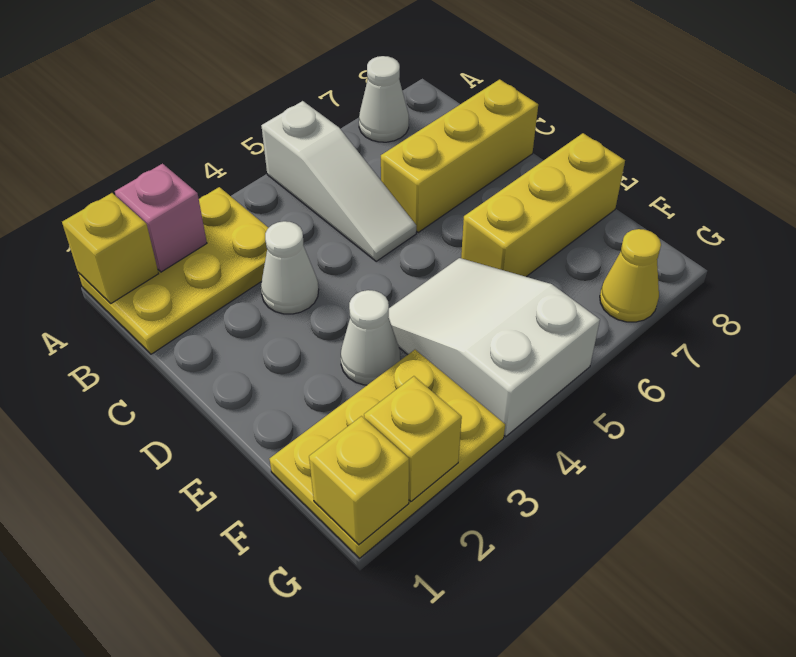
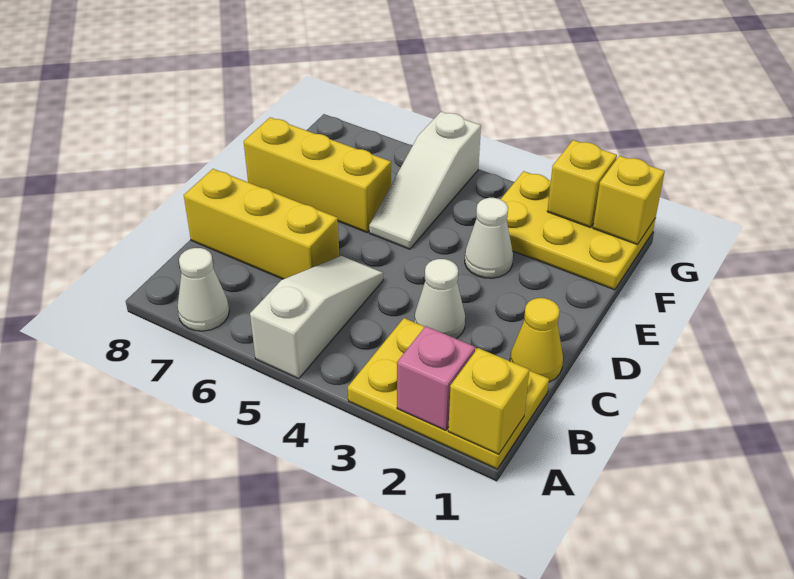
white slope E4:G5 level 1 top G -> white slope E5:G5 level 1 top G
yellow cone G7 level 1 -> yellow cone C1 level 1

